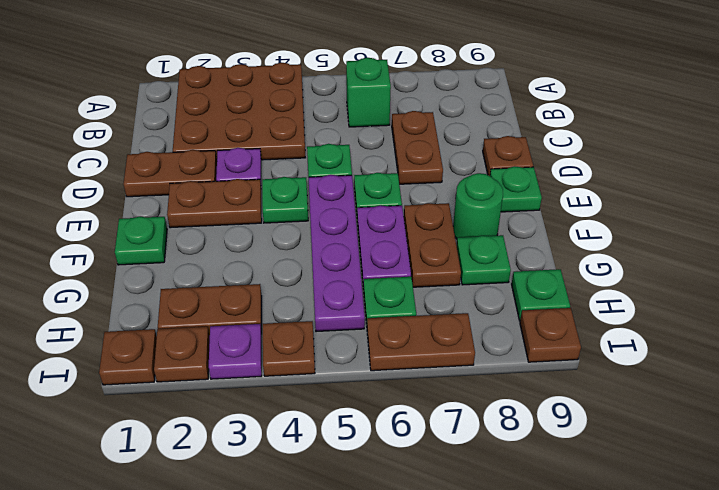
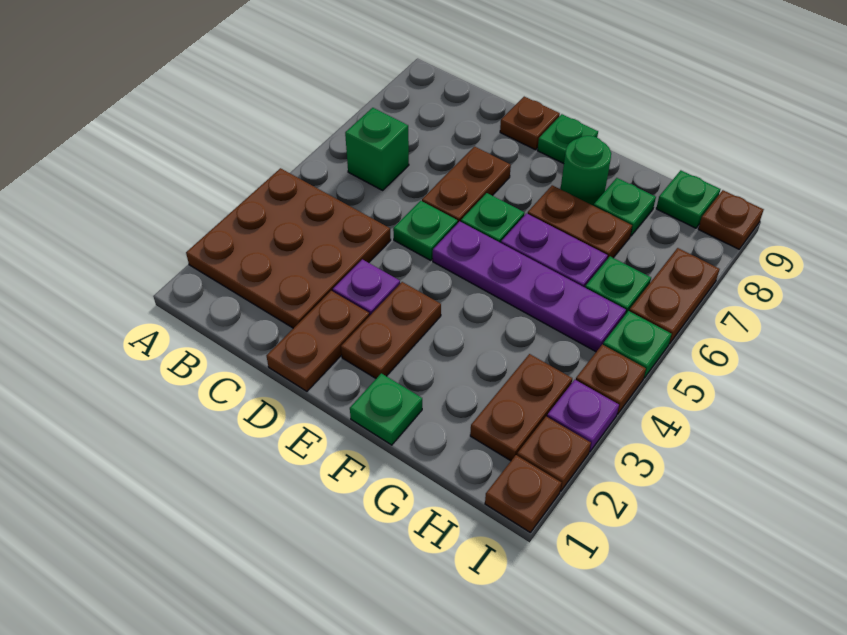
brown plate C7:D7 level 1 -> brown plate D6:D7 level 1
green plate E4 level 1 -> green plate I5 level 1

